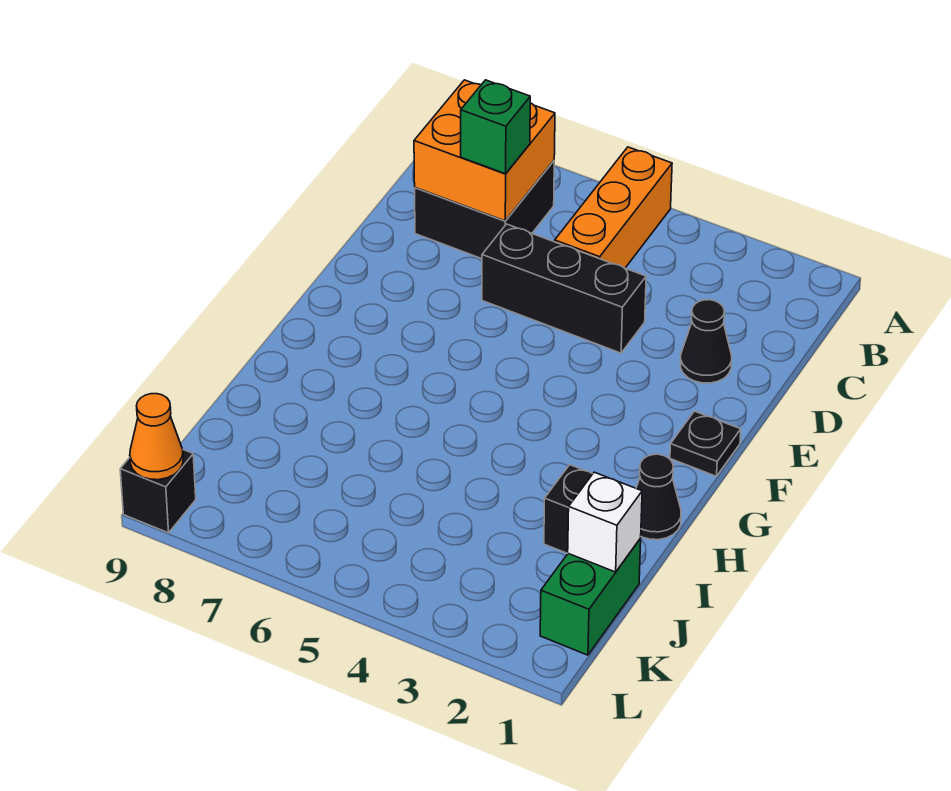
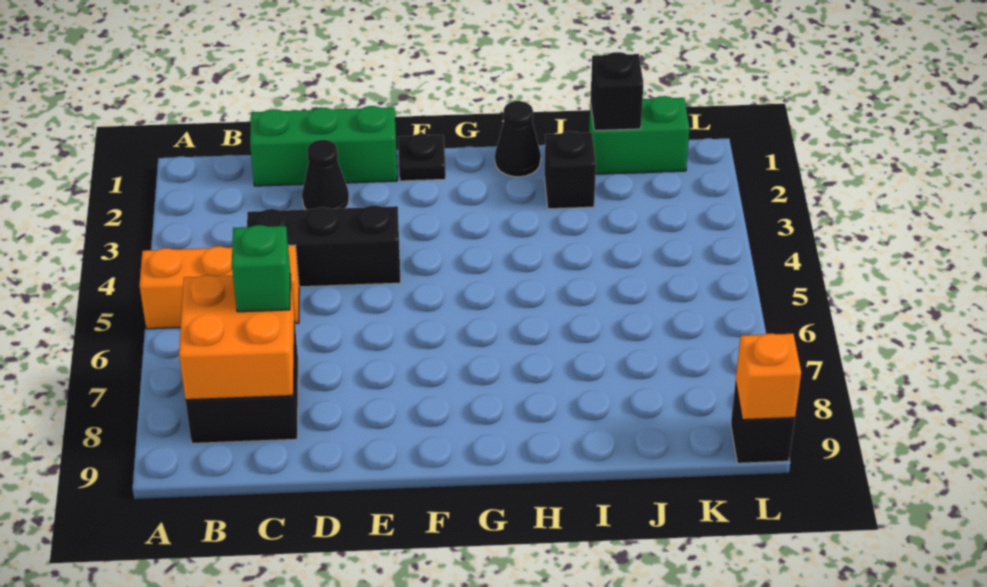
none -> green brick C1:E1 level 1
black brick D4:D6 level 1 -> black brick C4:E4 level 1
white brick J1 level 2 -> black brick J1 level 2
orange cone L9 level 2 -> orange brick L9 level 2

